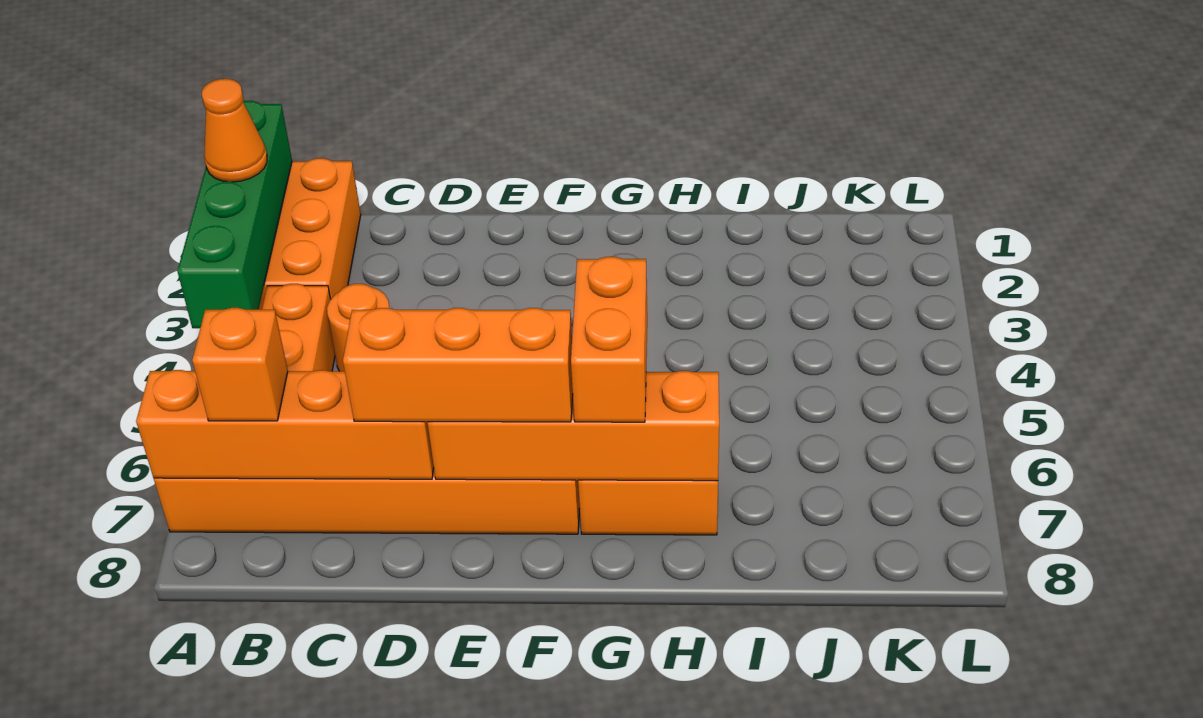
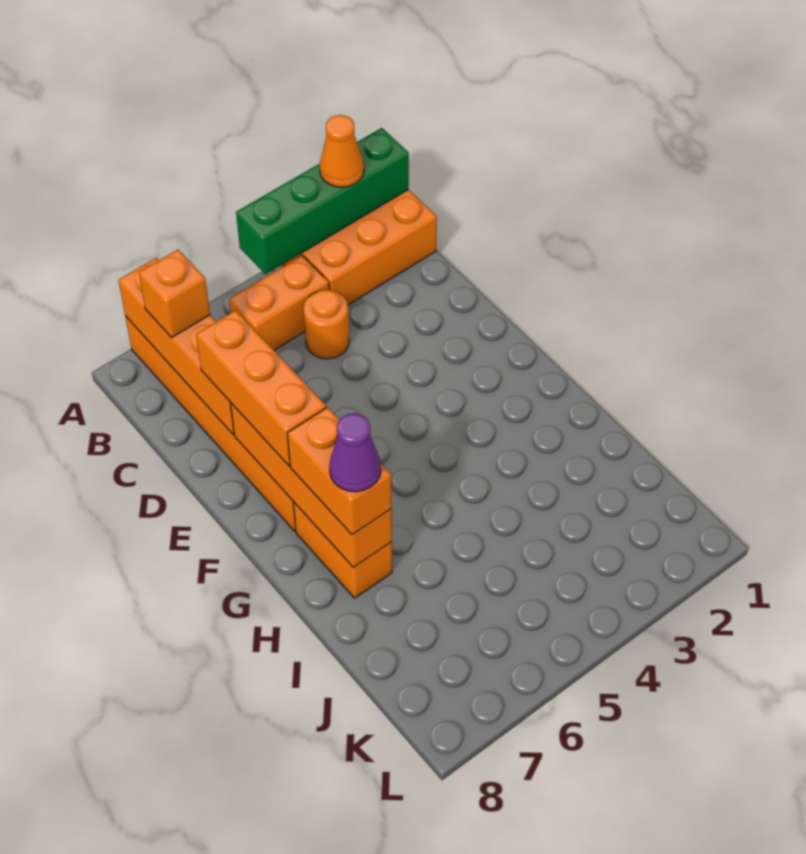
orange brick G6:G7 level 3 -> orange brick G7:H7 level 3
none -> purple cone H7 level 4

